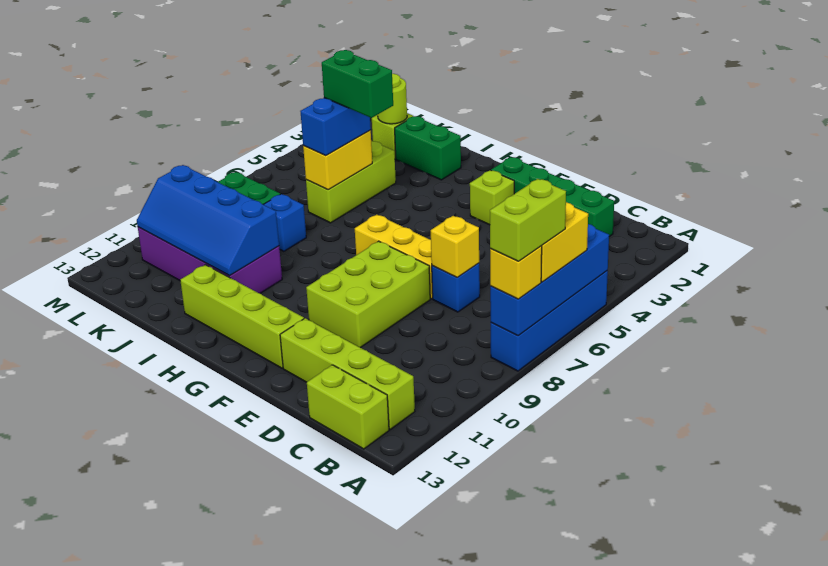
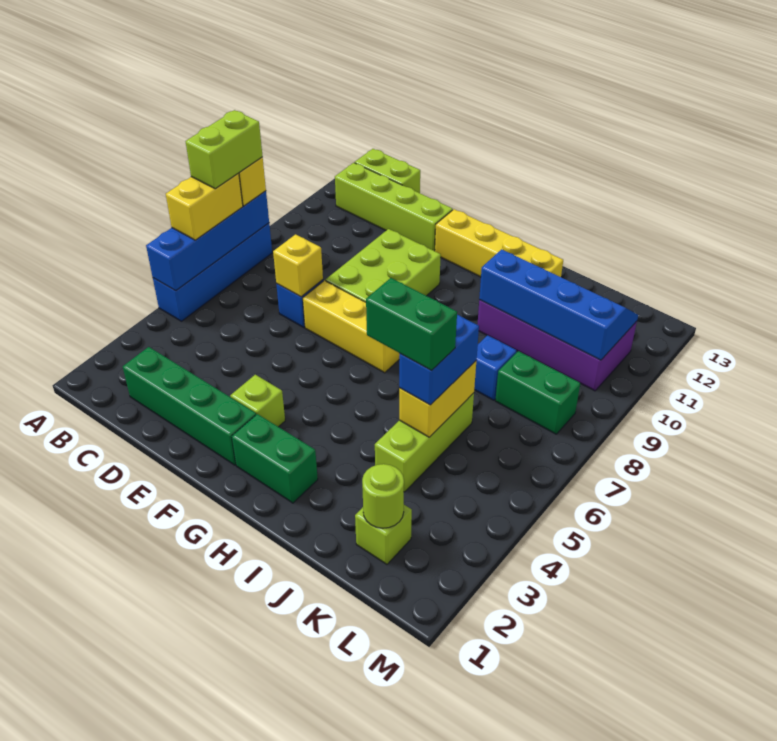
lime brick F12:I12 level 1 -> yellow brick F12:I12 level 1
green brick I2:J2 level 1 -> green brick G2:H2 level 1

